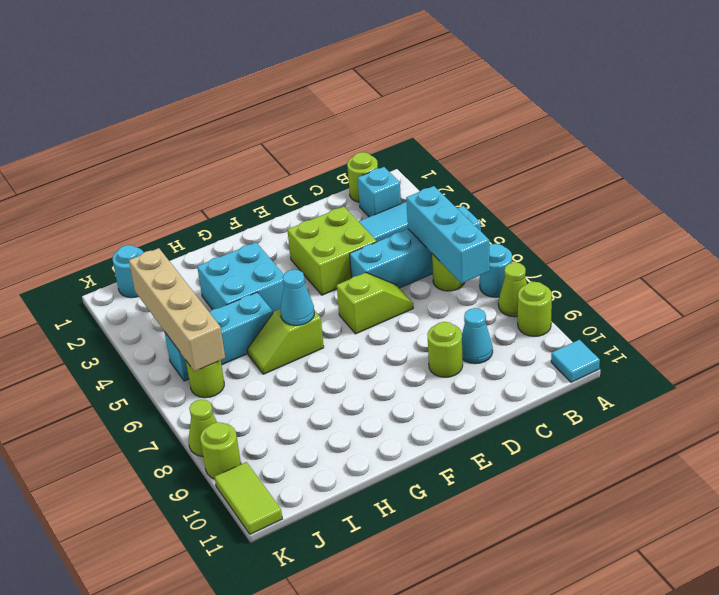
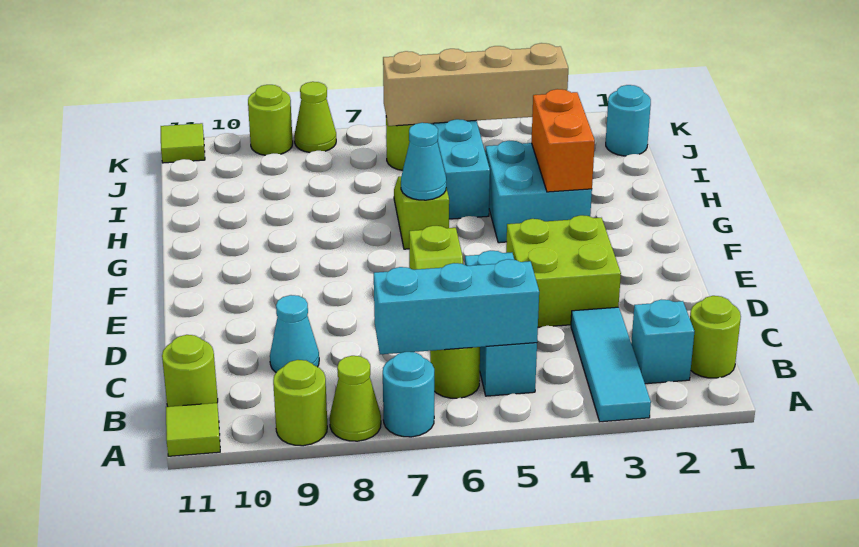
cyan brick A5:D5 level 1 -> cyan brick B5:D5 level 1
cyan tile A11 level 1 -> lime tile A11 level 1
lime round brick D9 level 1 -> lime round brick B11 level 1
none -> orange brick G3:H3 level 2
lime tile K10:K11 level 1 -> lime tile K11 level 1

